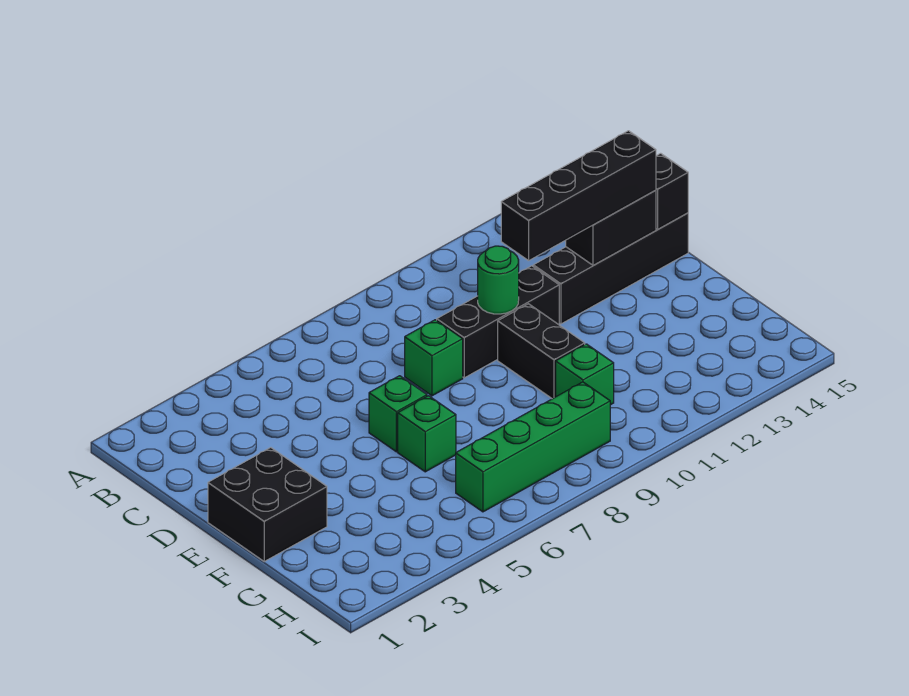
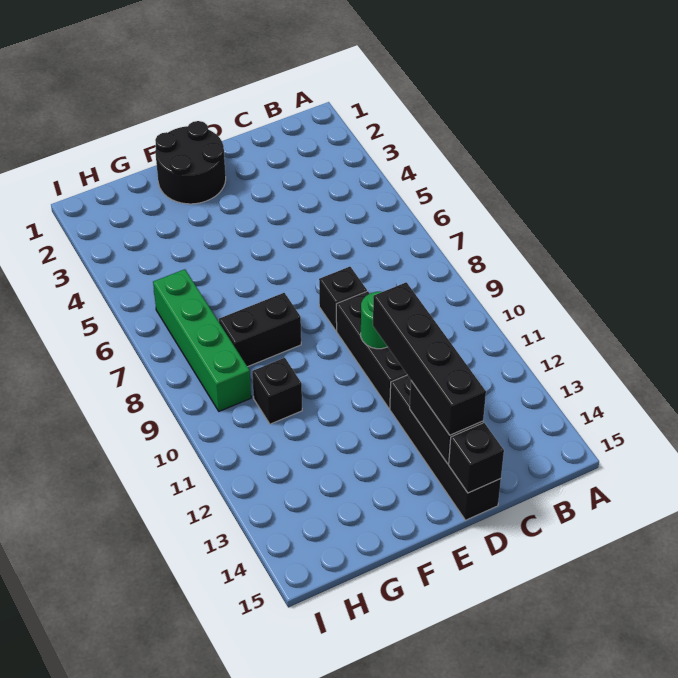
green brick D8 level 1 -> black brick D8 level 1
black brick E1:F2 level 1 -> black round brick E1:F2 level 1
green brick E6 level 1 -> none
black brick E10:F10 level 1 -> black brick F8:G8 level 1
green brick F6 level 1 -> none
green brick G10 level 1 -> black brick G10 level 1

